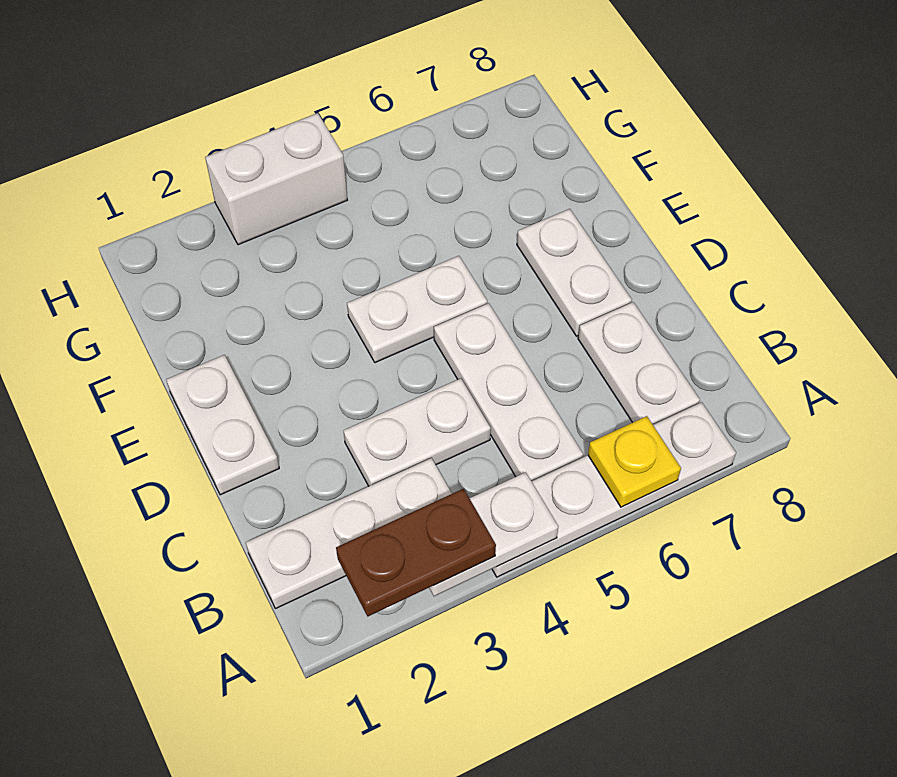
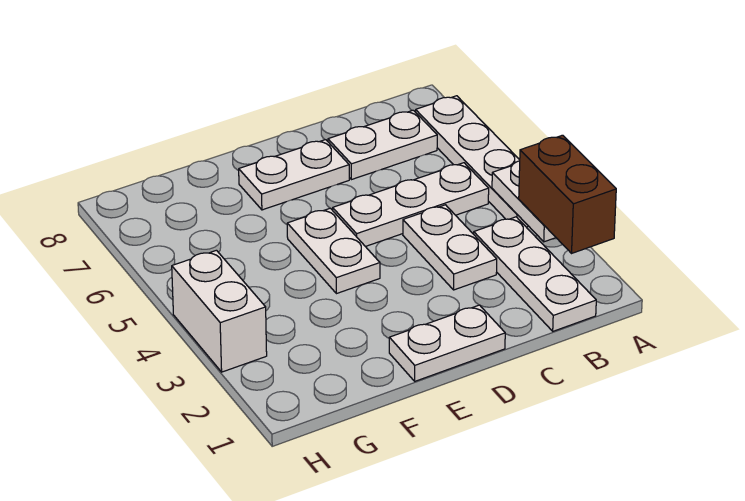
brown plate A2:A3 level 3 -> brown brick A2:A3 level 3
yellow plate A6 level 2 -> none

